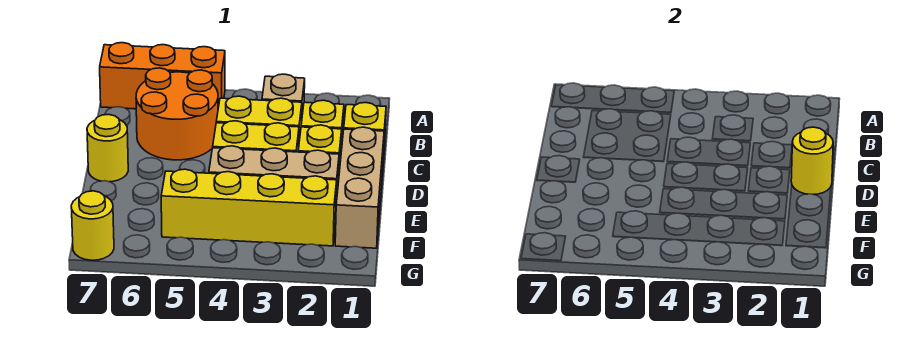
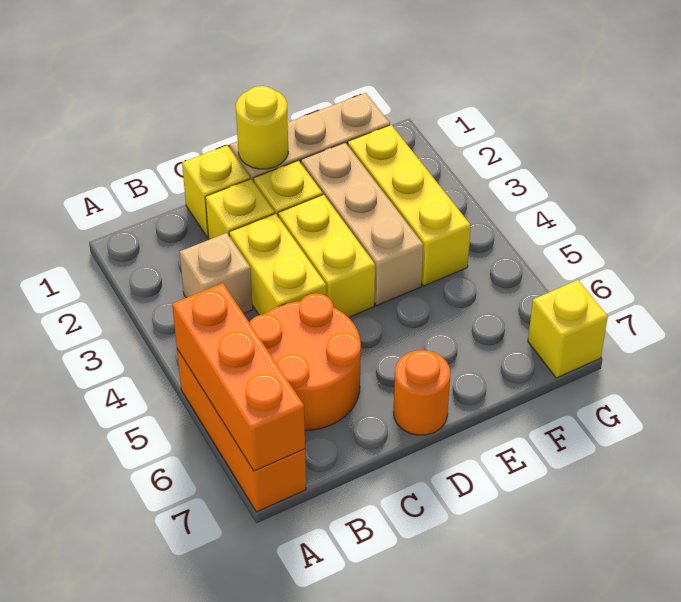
none -> orange brick A5:A7 level 2
yellow round brick D7 level 1 -> orange round brick D7 level 1
yellow brick F2:F5 level 1 -> yellow brick F2:F4 level 1
yellow round brick G7 level 1 -> yellow brick G7 level 1

